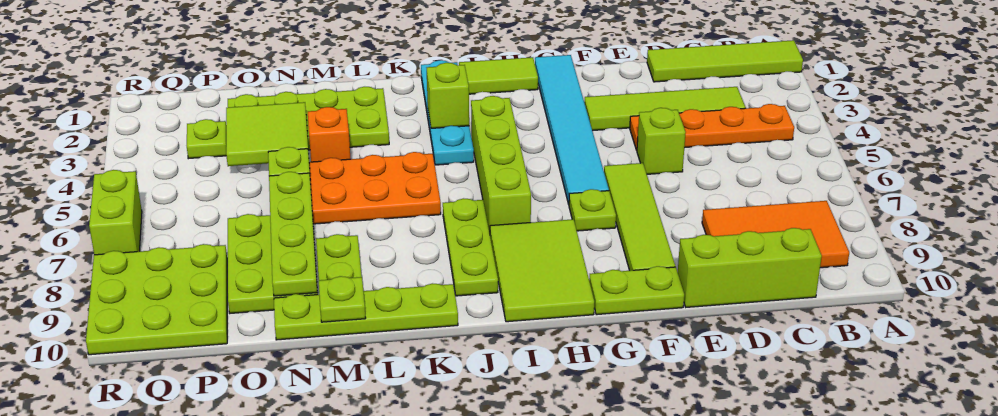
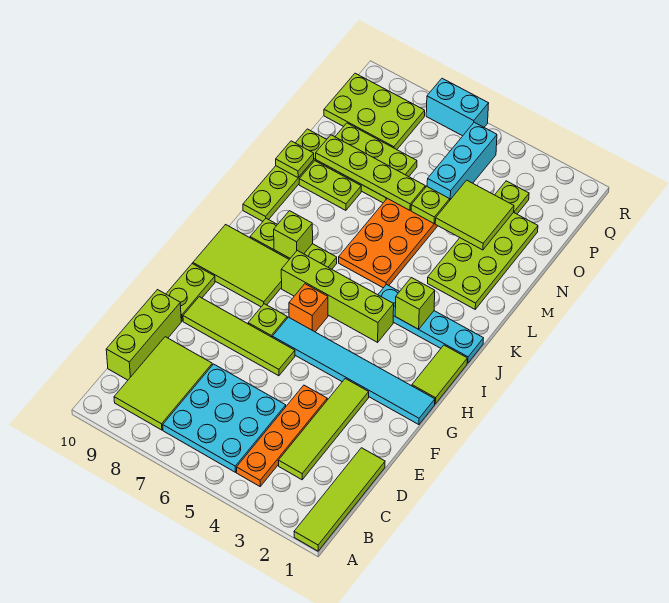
none -> cyan plate B5:D7 level 1
orange tile B8:D9 level 1 -> lime tile B8:D9 level 1
lime brick E5 level 1 -> lime brick J8 level 2
orange brick M4 level 1 -> orange brick H6 level 1
none -> cyan brick O5:Q5 level 1
lime plate P8:R10 level 1 -> lime plate P8:Q10 level 1
lime brick R6:R7 level 1 -> cyan brick R6:R7 level 1

